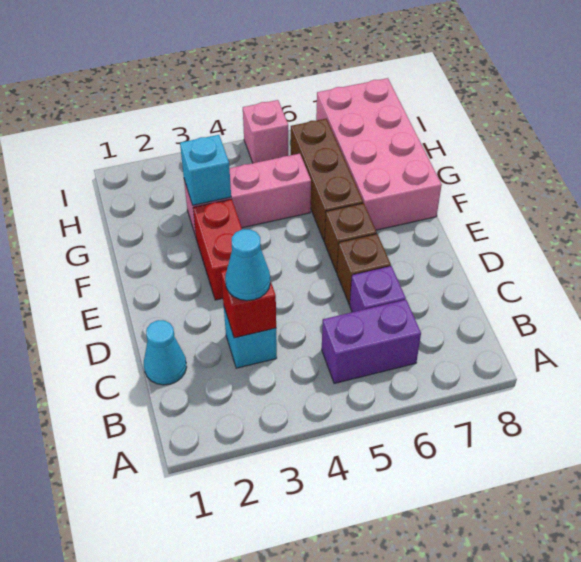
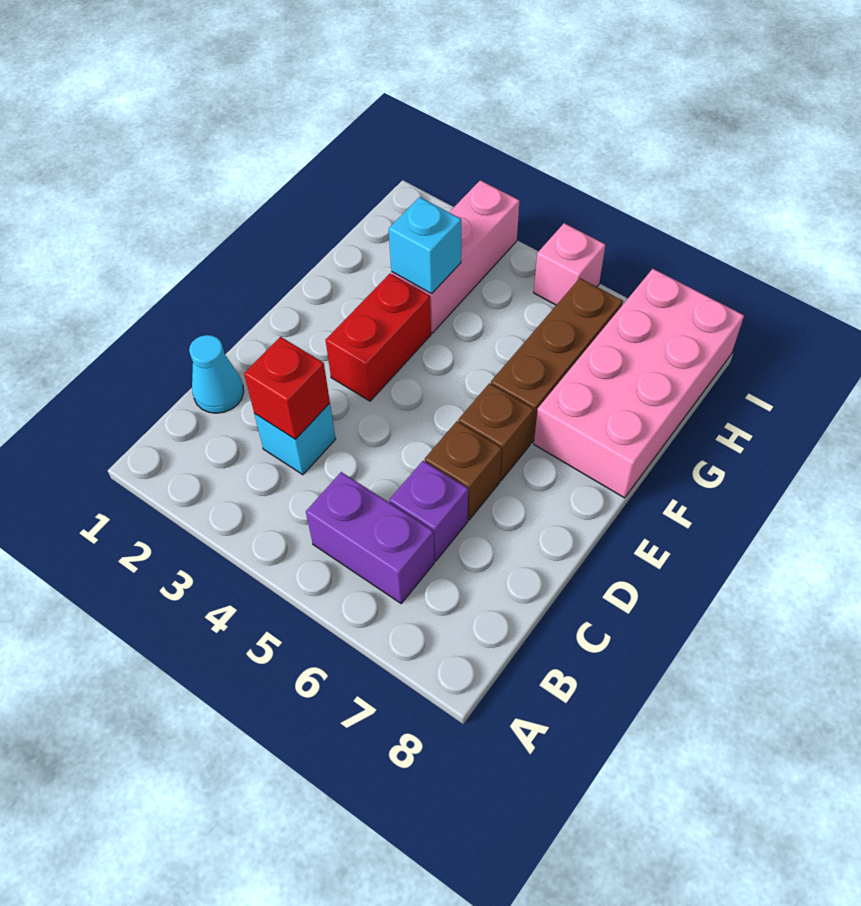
cyan cone C3 level 3 -> none
pink brick G3:G5 level 1 -> pink brick G3:I3 level 1

